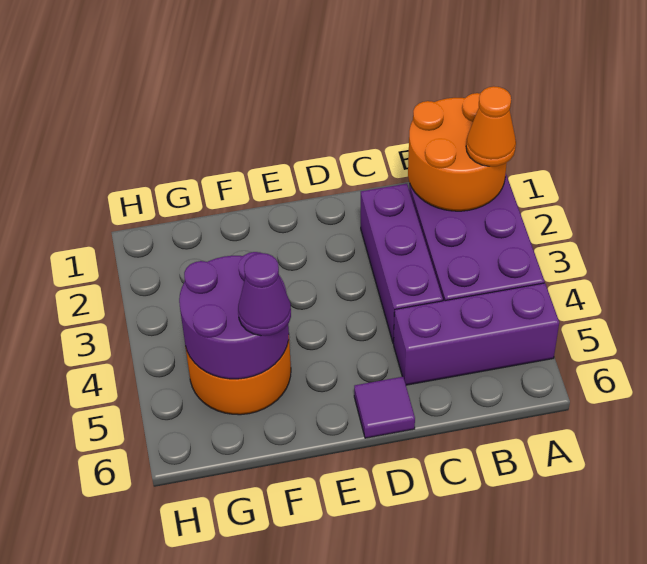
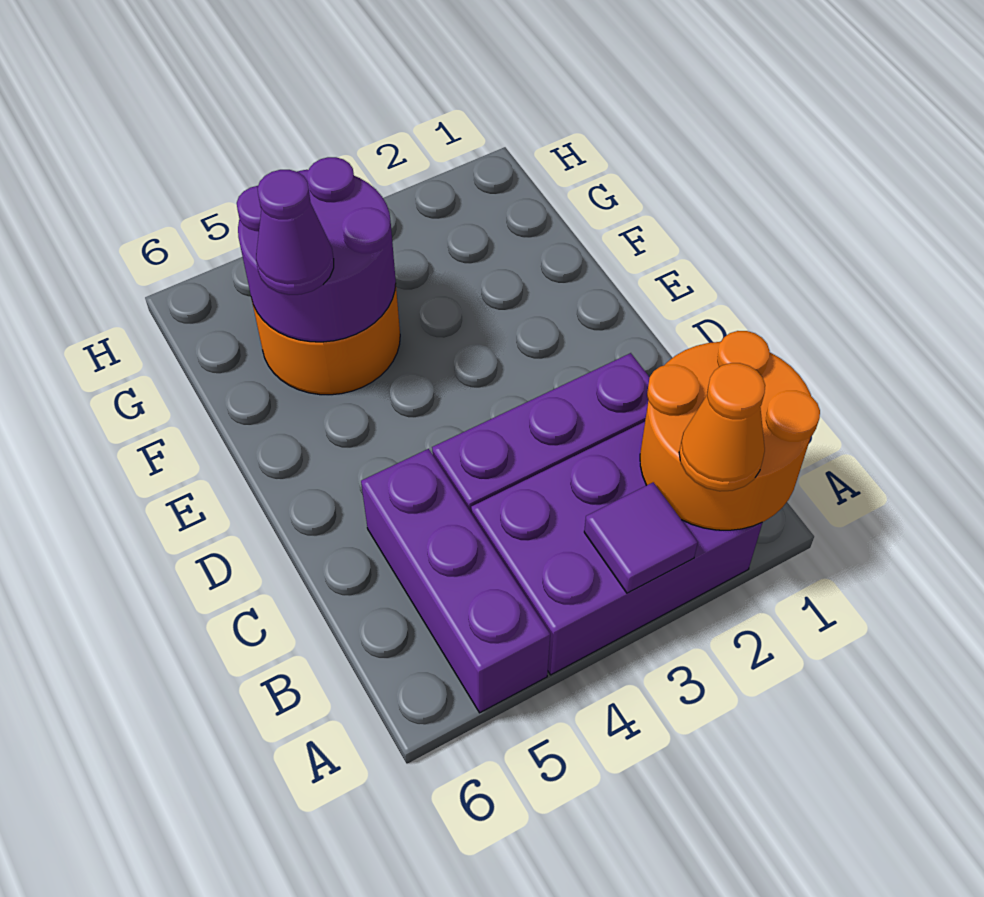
purple tile D6 level 1 -> purple tile A3 level 2

